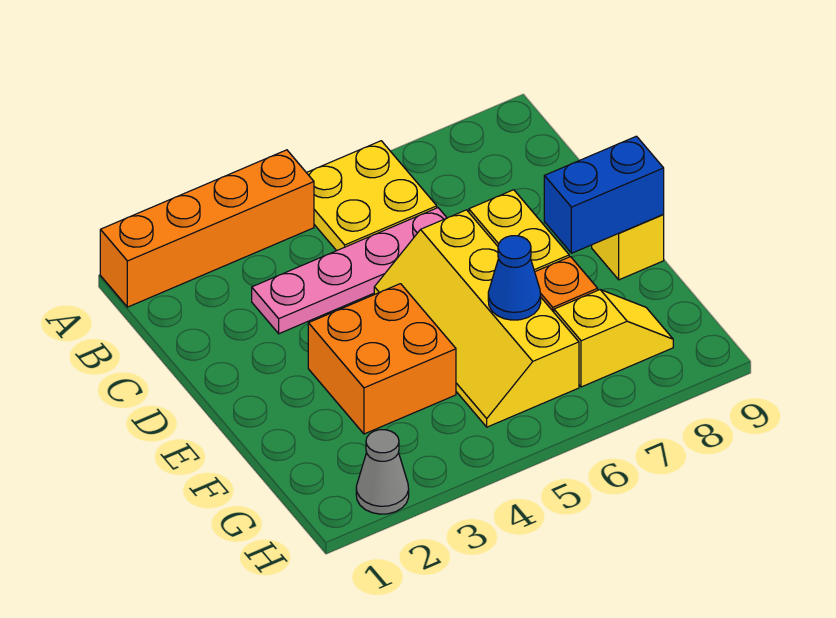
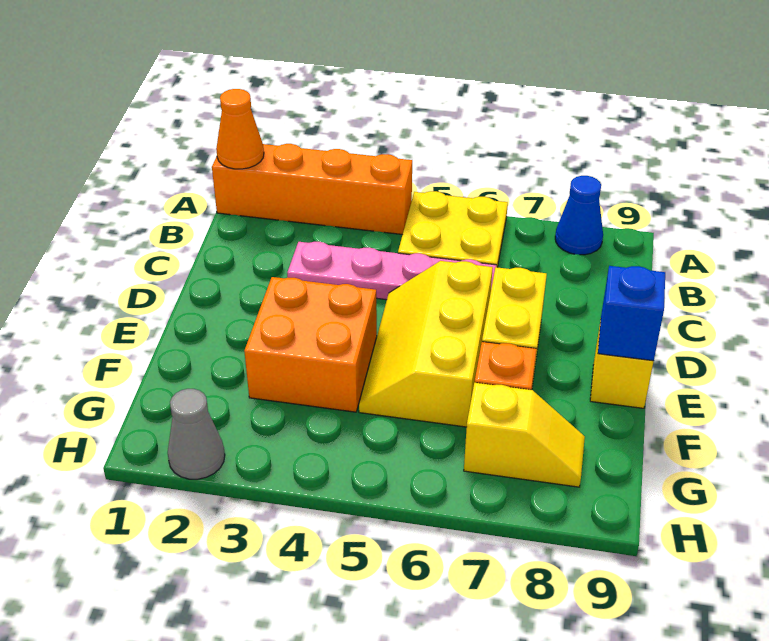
none -> orange cone A1 level 2
yellow slope D5:G6 level 1 top 6 -> yellow slope D5:F6 level 1 top 6
blue brick E8:E9 level 2 -> blue brick E9 level 2
blue cone F6 level 2 -> blue cone A8 level 1

